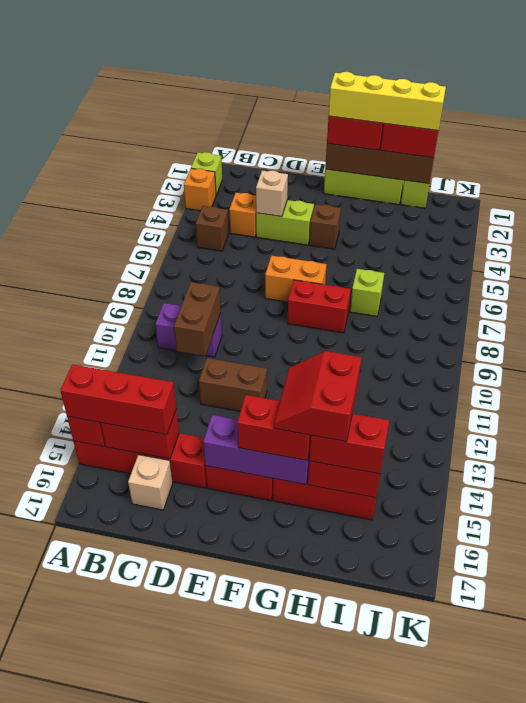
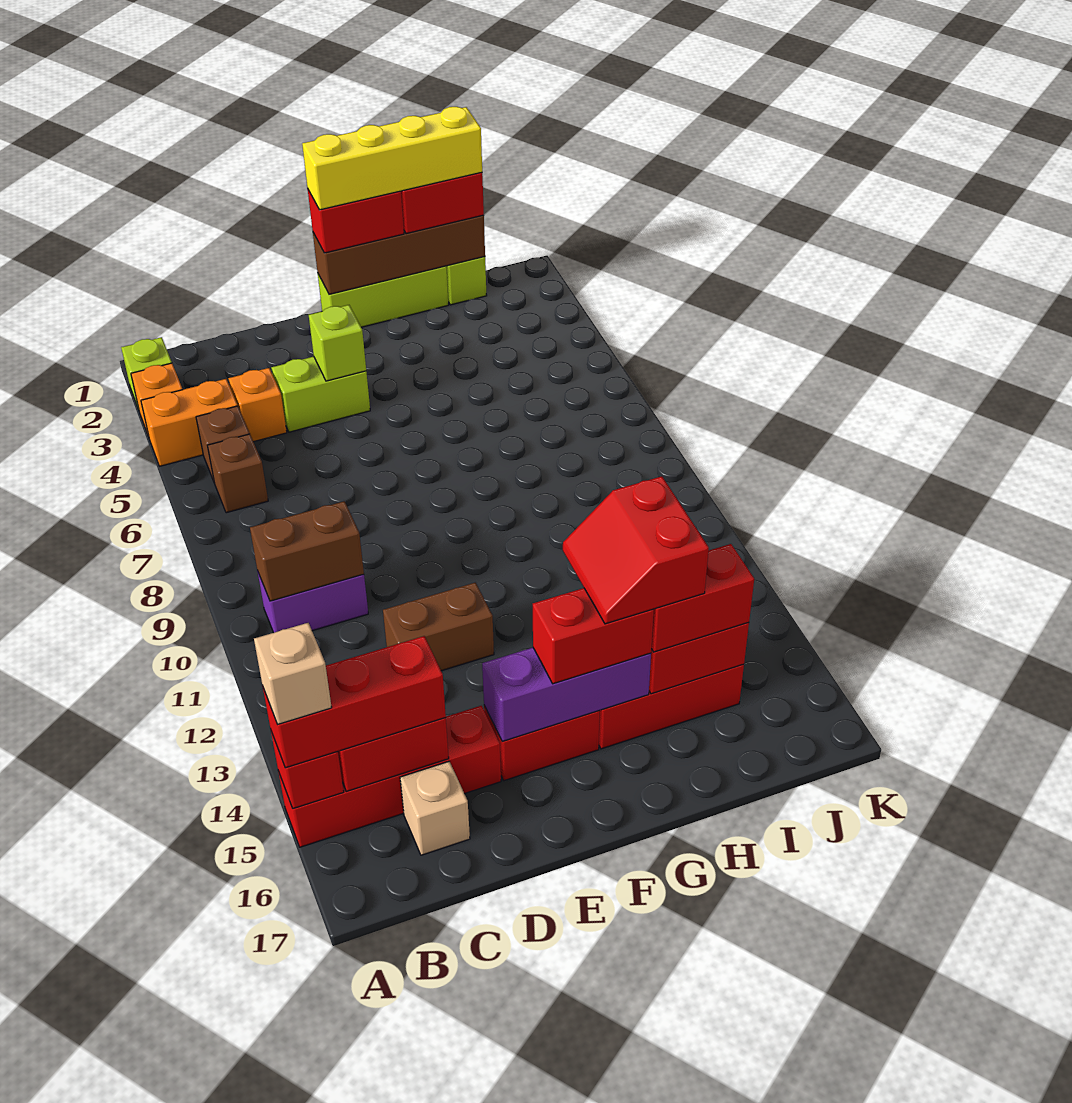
brown brick C10:C11 level 2 -> brown brick B10:C10 level 2
tan brick D4 level 2 -> tan brick A15 level 4
orange brick E7:F7 level 1 -> orange brick A4:B4 level 1
brown brick F4 level 1 -> brown brick B6 level 1
red brick F8:G8 level 1 -> none
lime brick H7 level 1 -> lime brick E4 level 2

